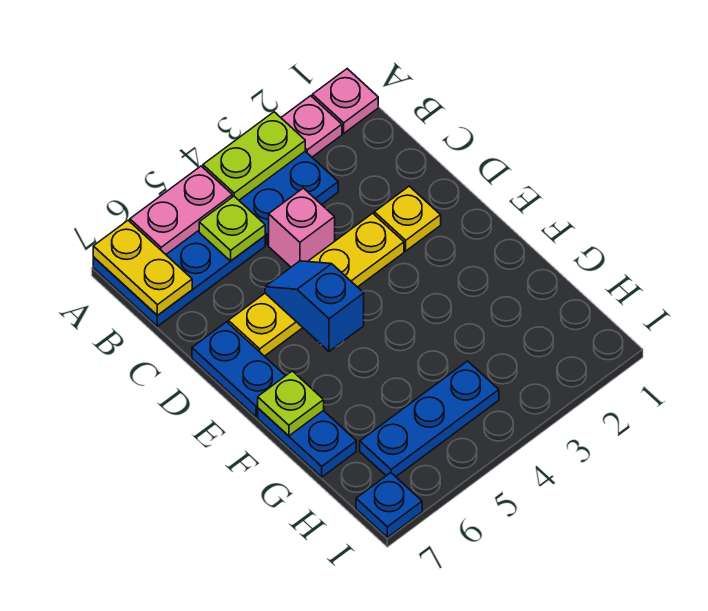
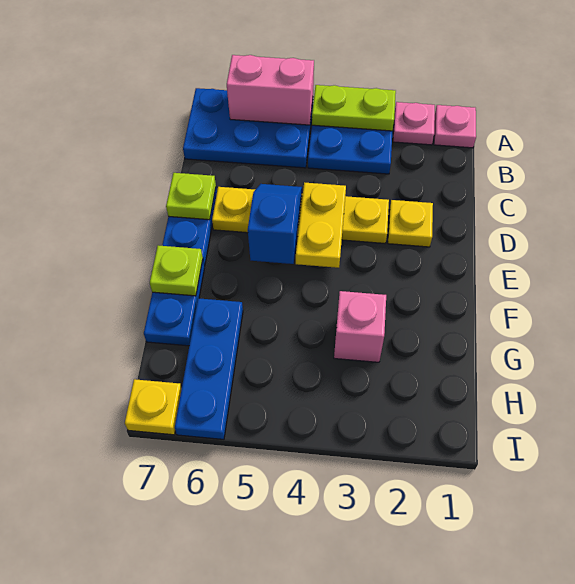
pink plate A5:A6 level 2 -> pink brick A5:A6 level 2
yellow plate A7:B7 level 2 -> yellow plate D4:E4 level 2
lime plate B5 level 2 -> lime plate D7 level 2
pink brick C4 level 1 -> pink brick G3 level 1
blue plate H4:H6 level 1 -> blue plate G6:I6 level 1
blue plate I7 level 1 -> yellow plate I7 level 1

